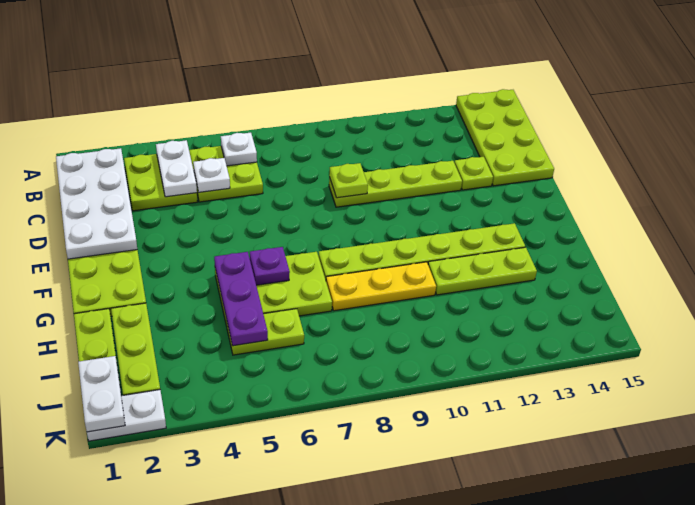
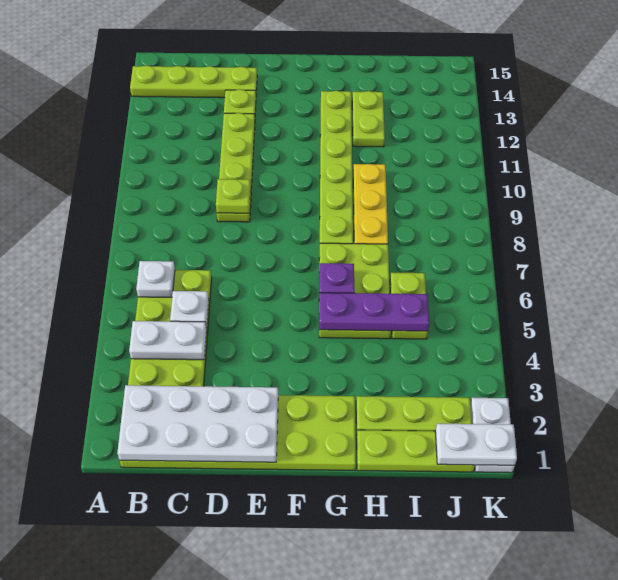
lime plate A14:D15 level 1 -> lime plate A14:D14 level 1
lime plate H11:H13 level 1 -> lime plate H12:H13 level 1

